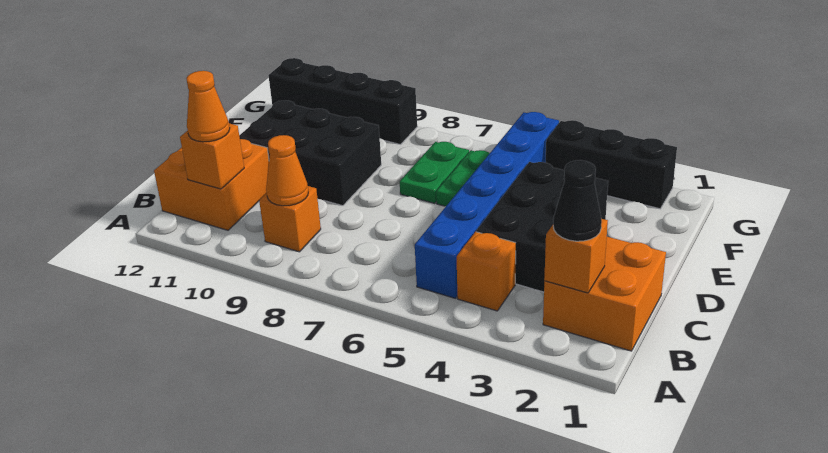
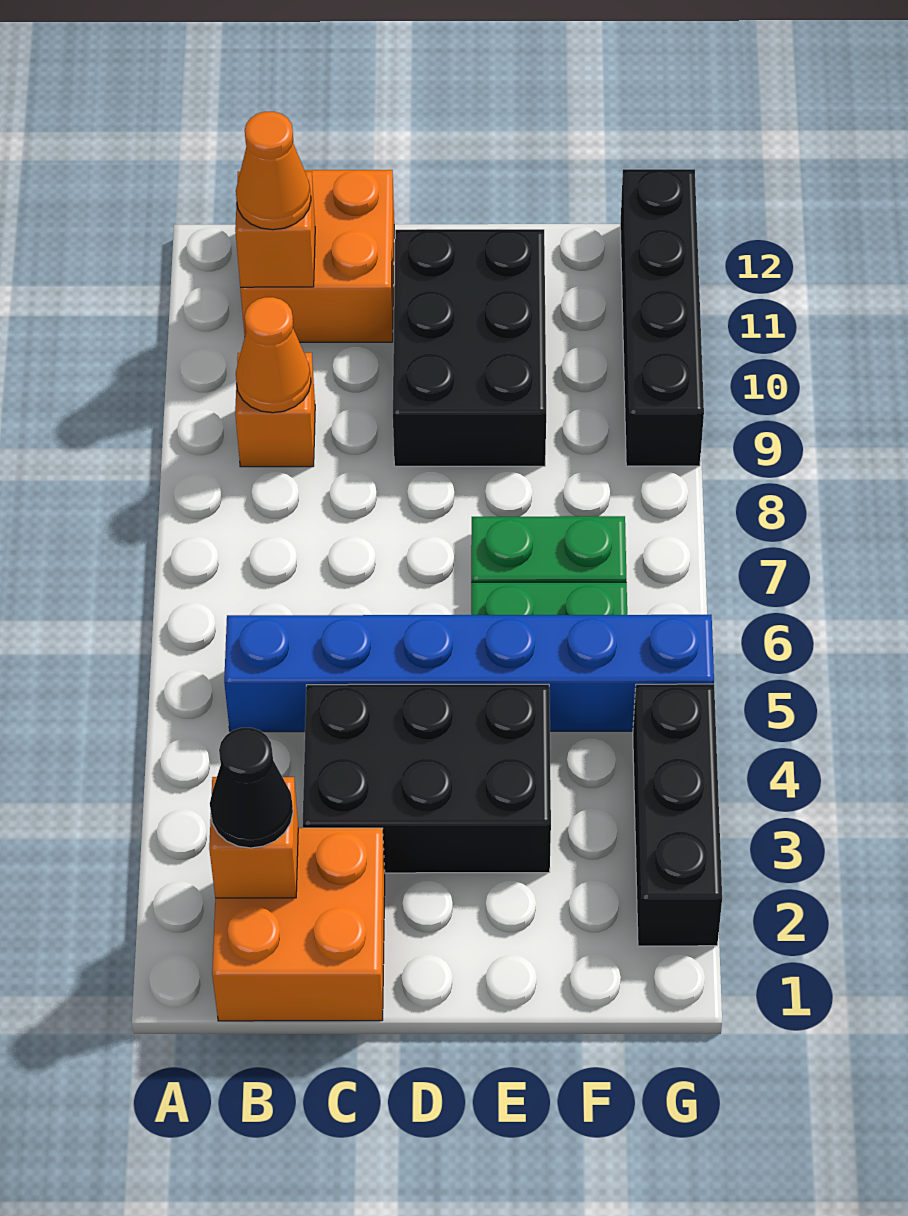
orange brick B4 level 1 -> none

